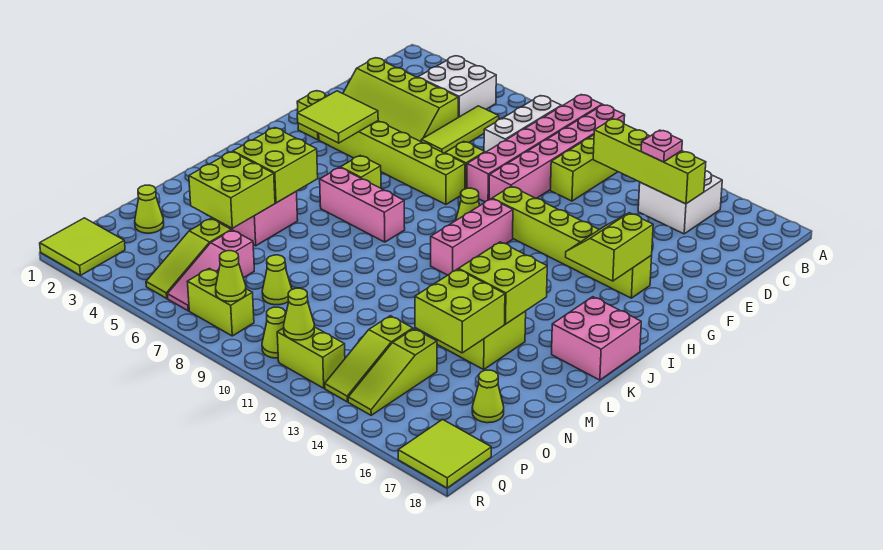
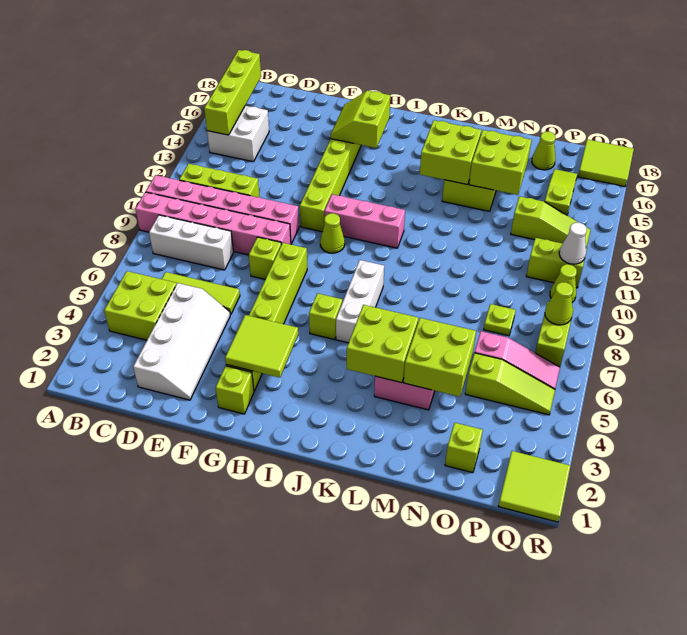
white brick B4:C5 level 1 -> lime brick B4:C5 level 1
lime brick C12:C15 level 2 -> lime brick B14:B17 level 2
pink plate C14 level 3 -> none
lime slope D2:E5 level 1 top D -> white slope D2:E5 level 1 top D
lime slope G15:H16 level 2 top 16 -> lime slope G15:H16 level 2 top H
pink brick J6:J8 level 1 -> white brick J6:J8 level 1
pink brick J17:K18 level 1 -> none
lime cone O2 level 1 -> lime brick O2 level 1
lime cone O8 level 1 -> lime plate O8 level 1
lime slope O14:Q14 level 1 top O -> lime slope P14:P16 level 1 top 14
lime brick Q11:Q12 level 1 -> lime brick P11:Q11 level 1
lime cone Q11 level 2 -> white cone Q11 level 2

